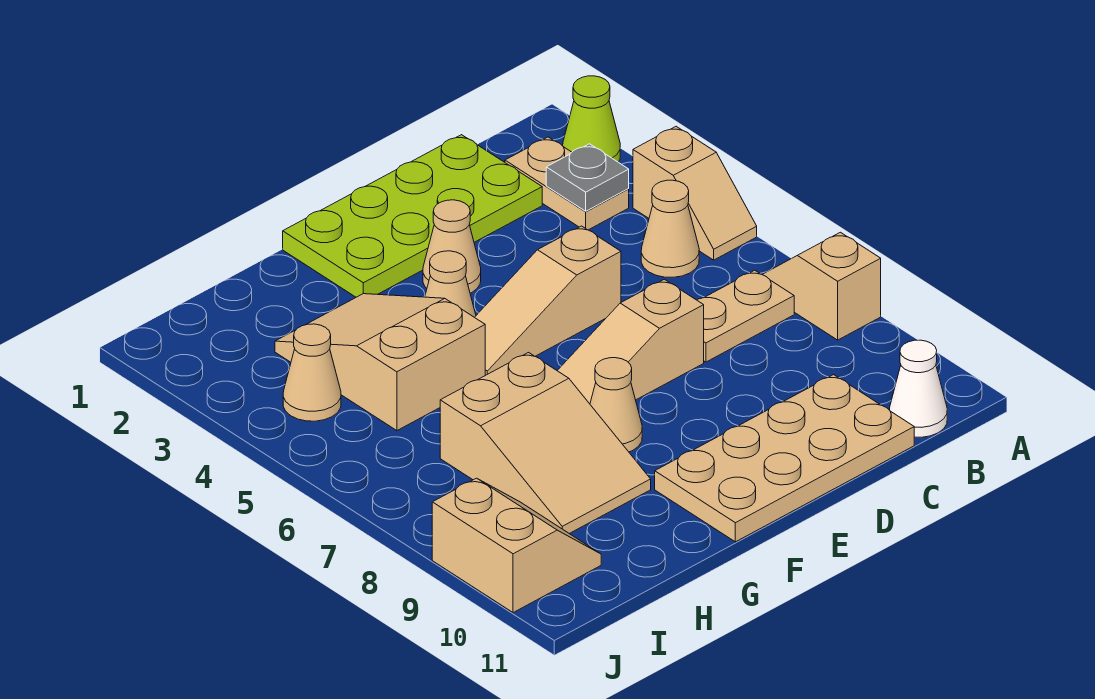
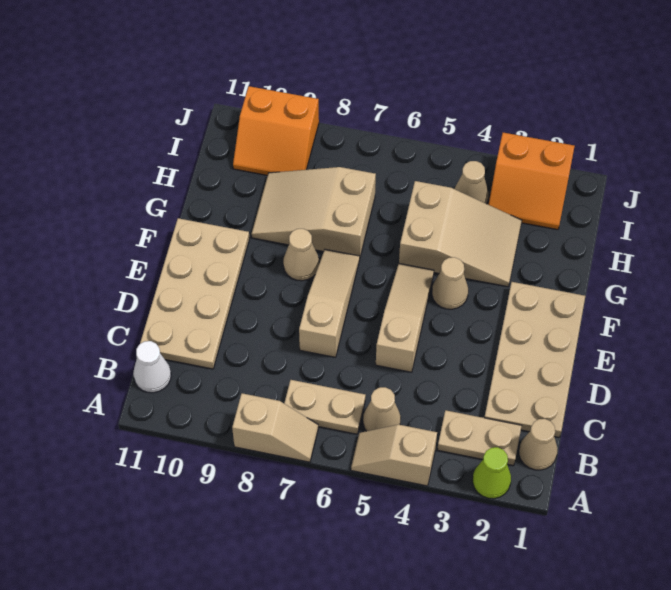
grey plate B3 level 2 -> none
tan plate B7:C7 level 1 -> tan plate B6:B7 level 1
lime plate C1:F2 level 1 -> tan plate C1:F2 level 1
tan cone E3 level 1 -> tan cone B1 level 1
none -> orange slope I2:J3 level 1 top J
tan slope I9:J10 level 1 top J -> orange slope I9:J10 level 1 top J

